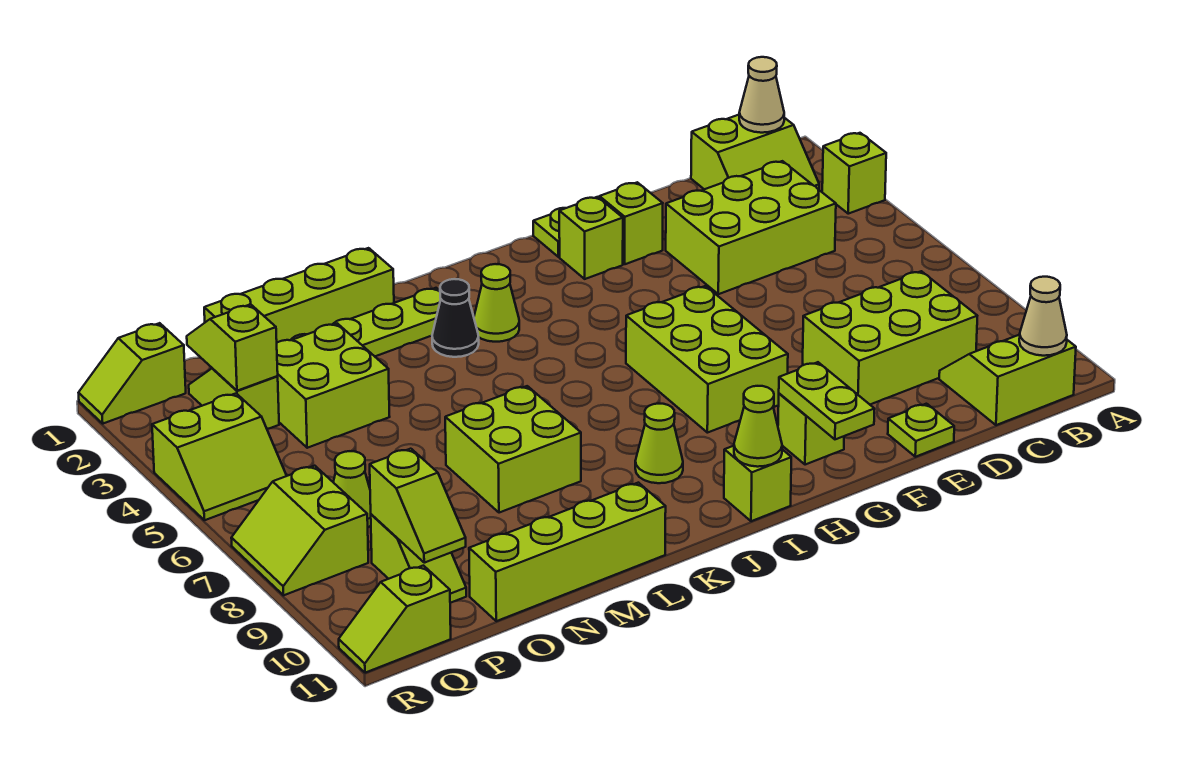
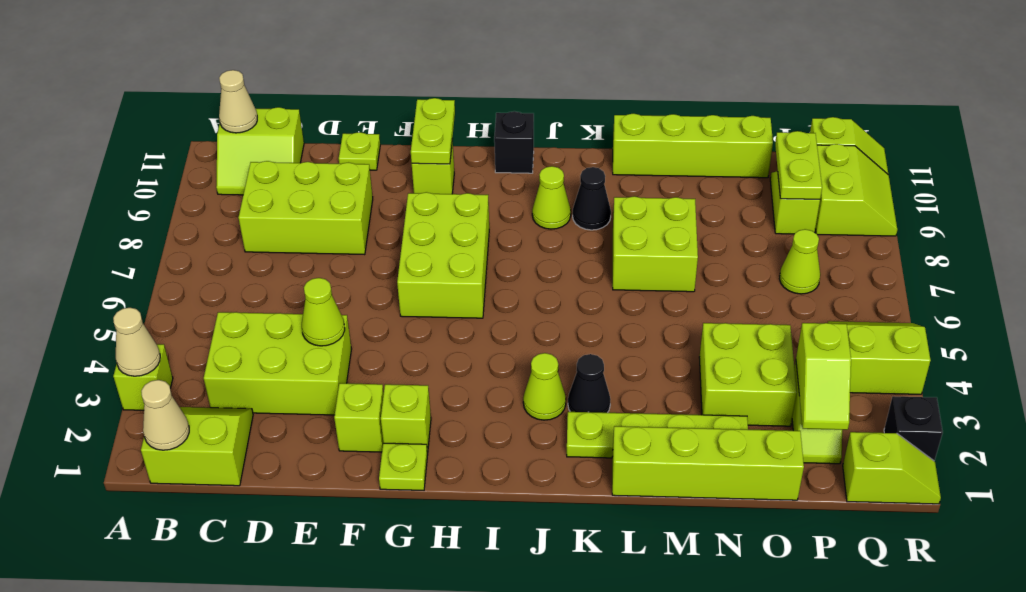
none -> tan cone A3 level 2
lime brick I11 level 1 -> black brick I11 level 1
lime cone I11 level 2 -> lime cone E4 level 2
none -> black cone K9 level 1
lime slope P9:P10 level 2 top 9 -> lime plate P9:P10 level 2
lime slope Q7:R8 level 1 top Q -> lime slope Q9:R10 level 1 top Q
none -> black brick R2 level 1

